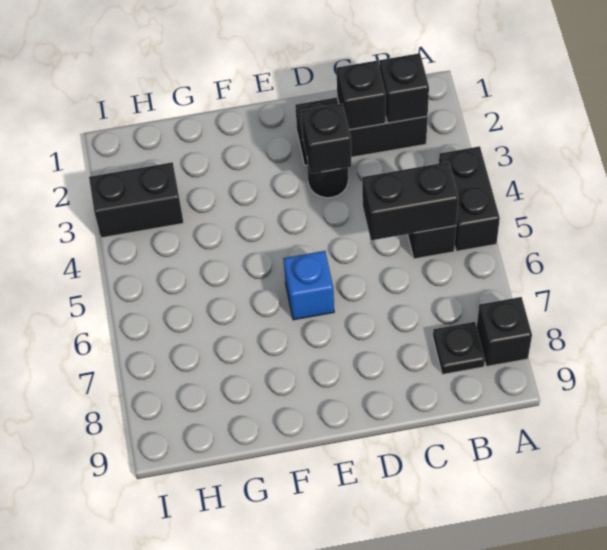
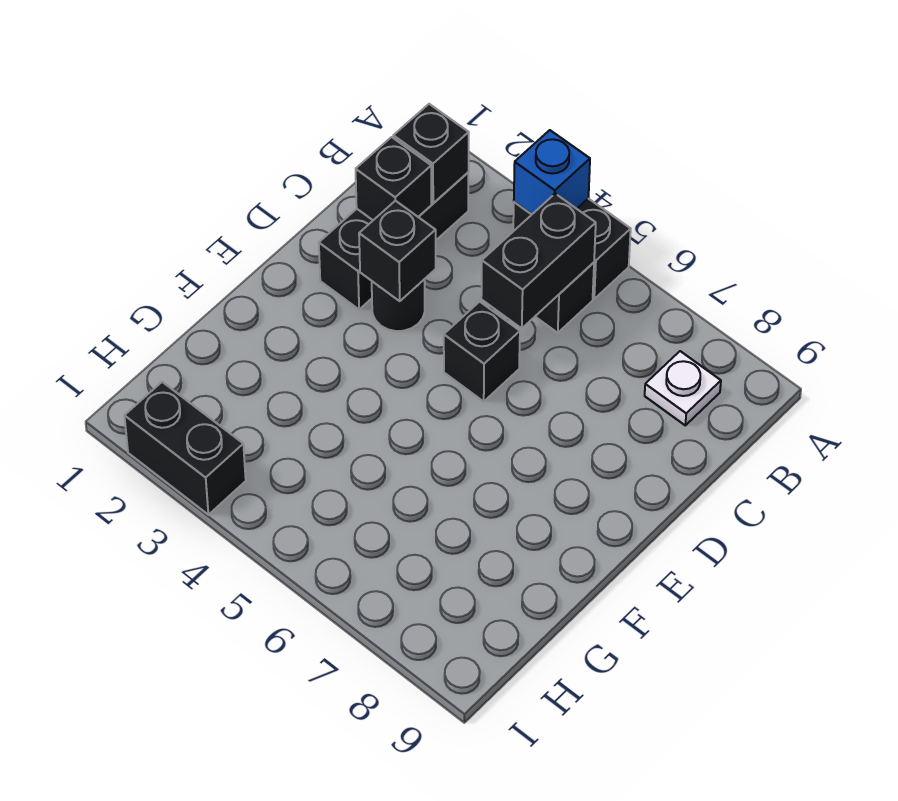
black brick A8 level 1 -> black brick D5 level 1
black plate B8 level 1 -> white plate B8 level 1
blue brick E6 level 1 -> blue brick A4 level 2
black brick H3:I3 level 1 -> black brick I2:I3 level 1

